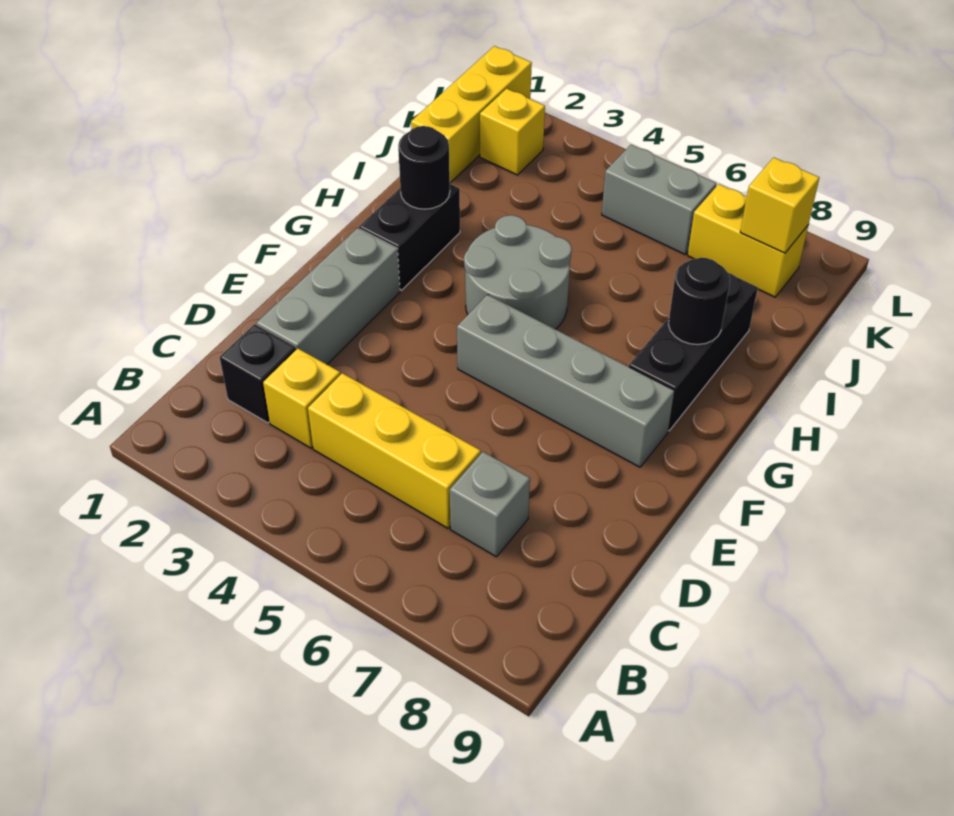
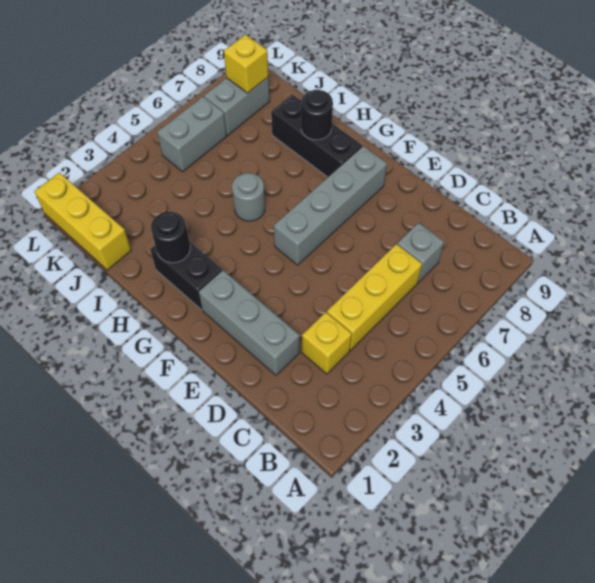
black brick C2 level 1 -> none
grey round brick G4:H5 level 1 -> grey round brick H5 level 1
yellow brick K2 level 1 -> none
yellow brick K7:K8 level 1 -> grey brick K7:K8 level 1

